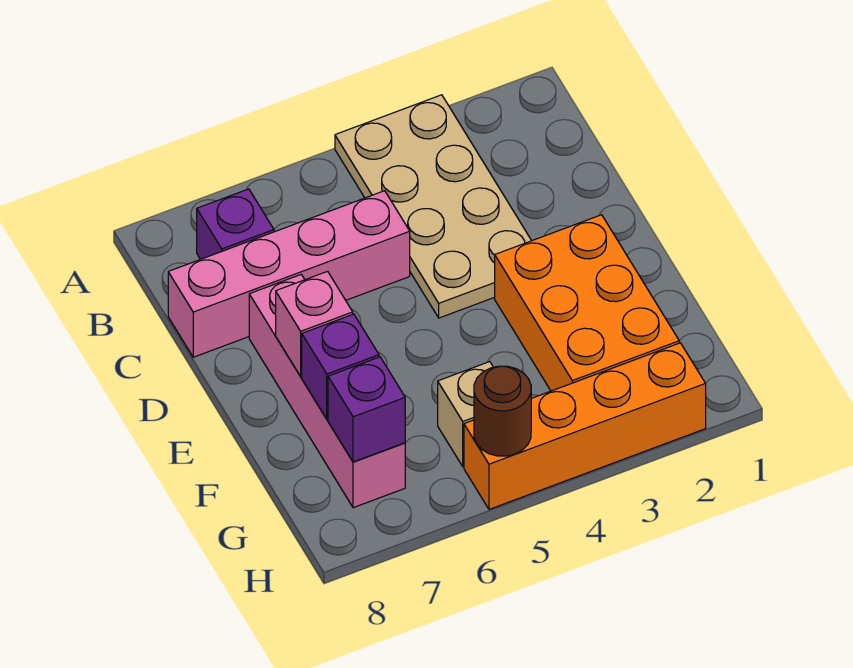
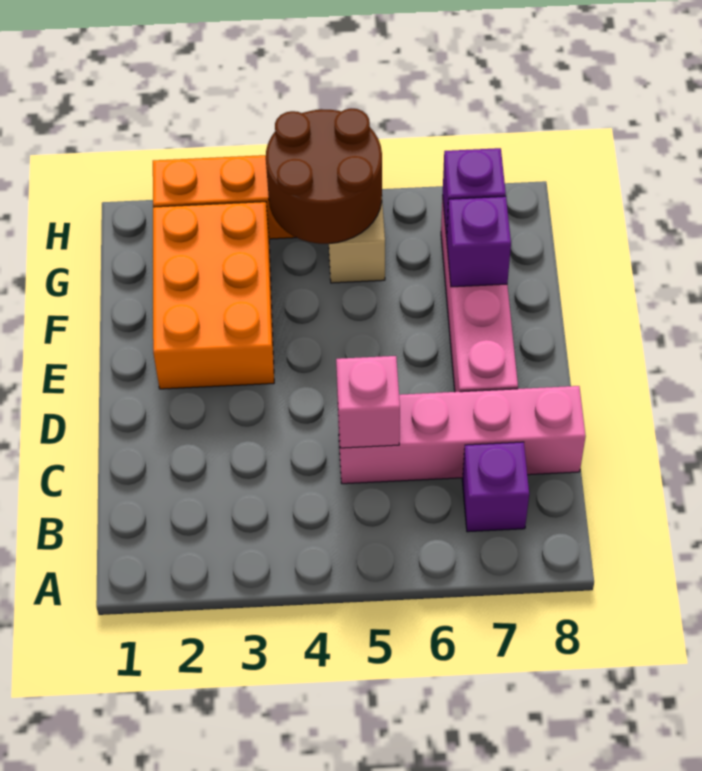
tan plate A3:D4 level 1 -> none
pink brick E7 level 2 -> pink brick C5 level 2
brown round brick H5 level 2 -> brown round brick G4:H5 level 2

